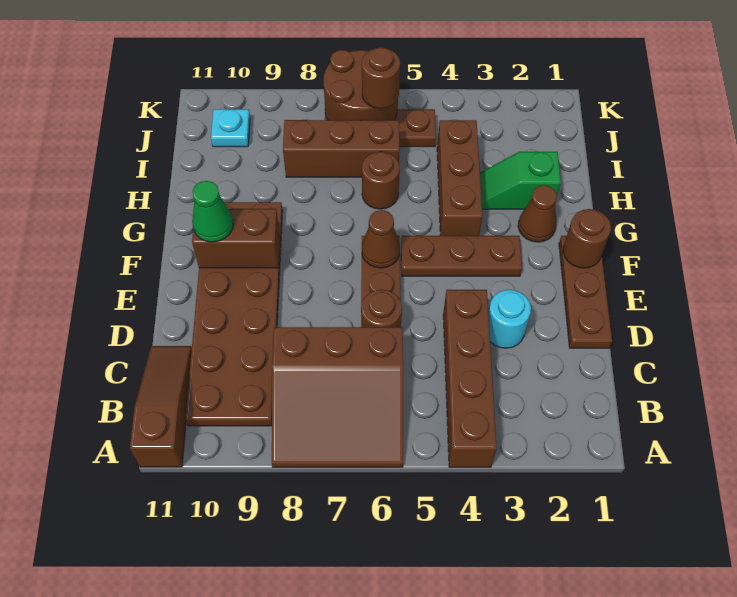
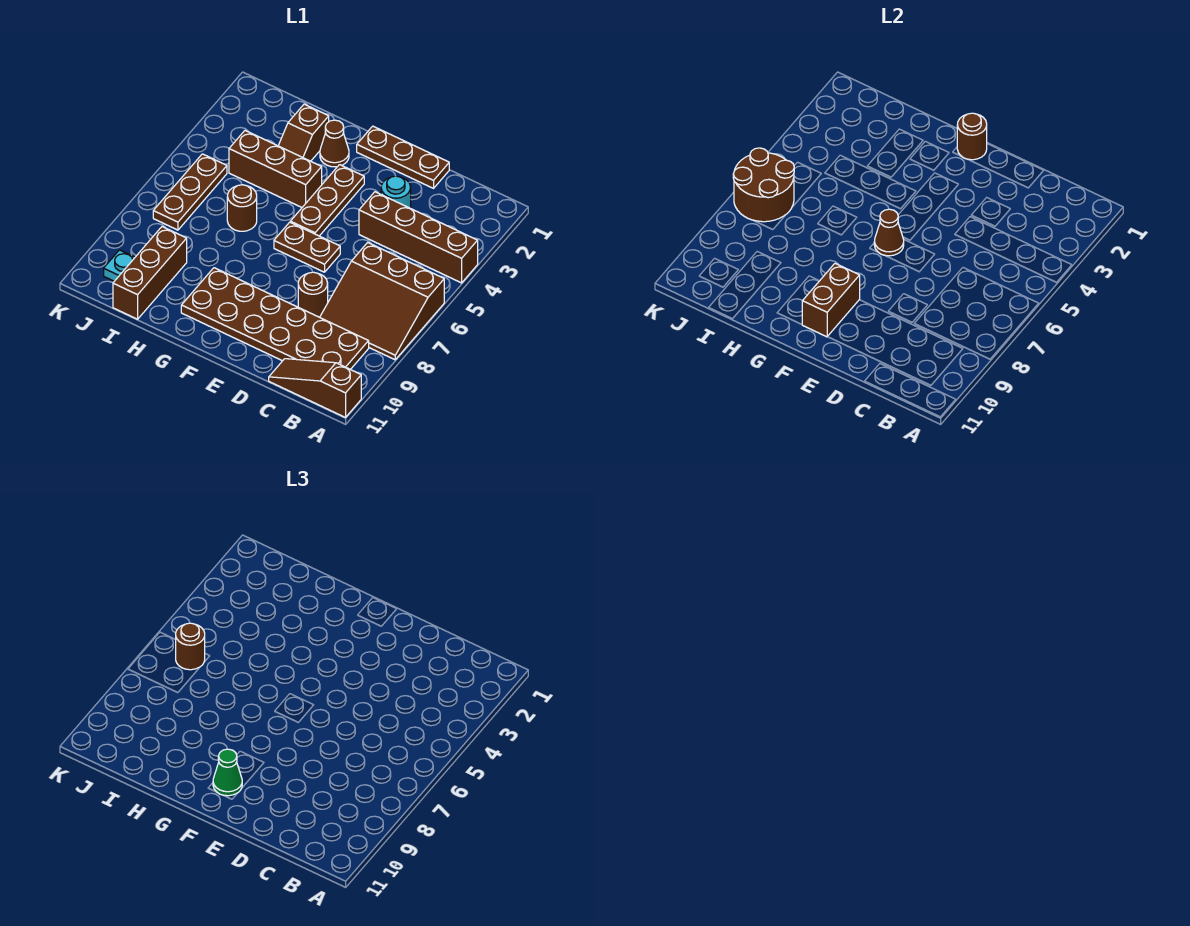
brown slope A6:C8 level 1 top C -> brown slope A6:C8 level 1 top 6
brown round brick D6 level 1 -> brown round brick D8 level 1
green slope H2:H3 level 1 top 2 -> brown slope H2:H3 level 1 top 2
brown brick I6:I8 level 1 -> brown brick I9:I11 level 1

